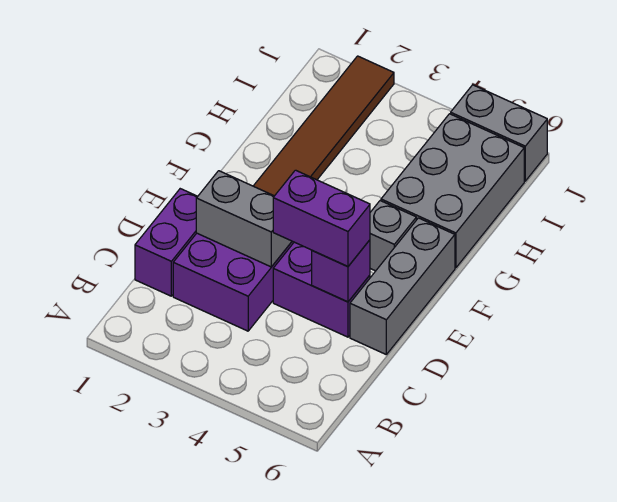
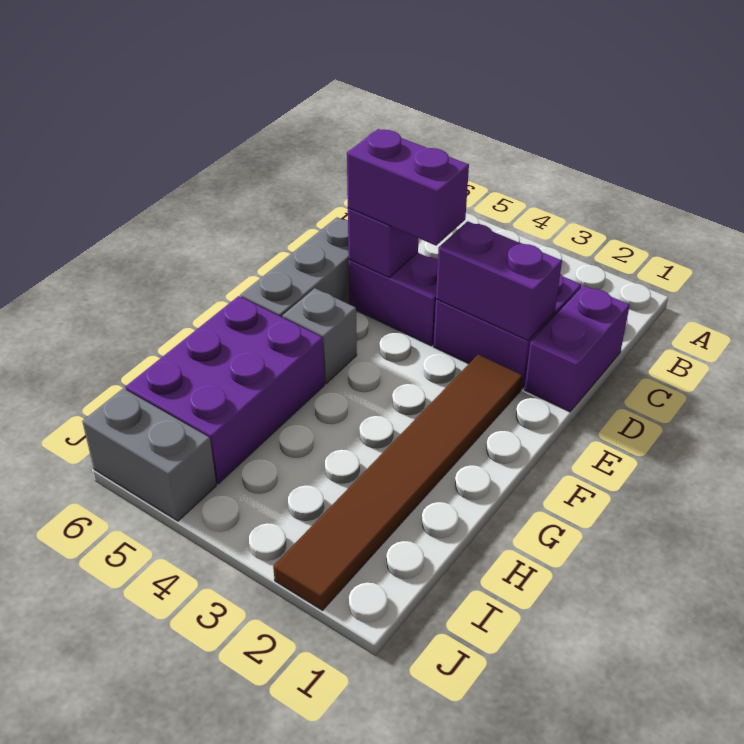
grey brick D2:D3 level 2 -> purple brick D2:D3 level 2
grey brick G5:I6 level 1 -> purple brick G5:I6 level 1

